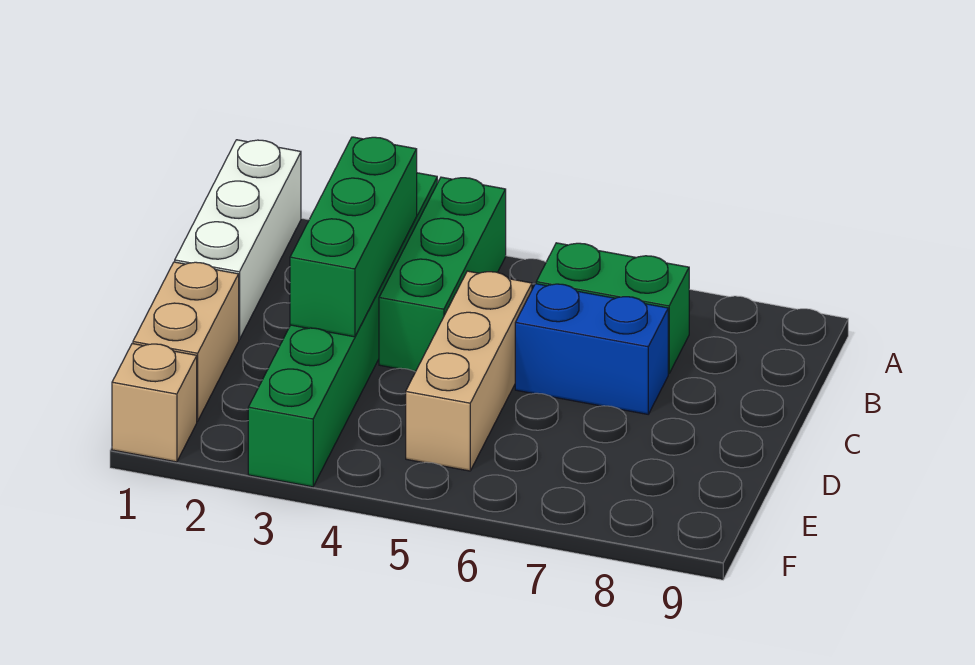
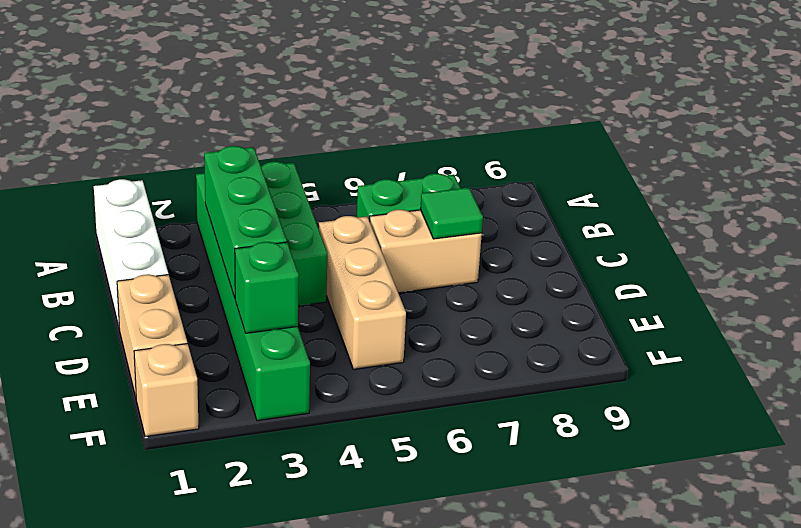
blue brick C6:C7 level 1 -> tan brick C6:C7 level 1
none -> green tile C7 level 2
none -> green brick E3 level 2

